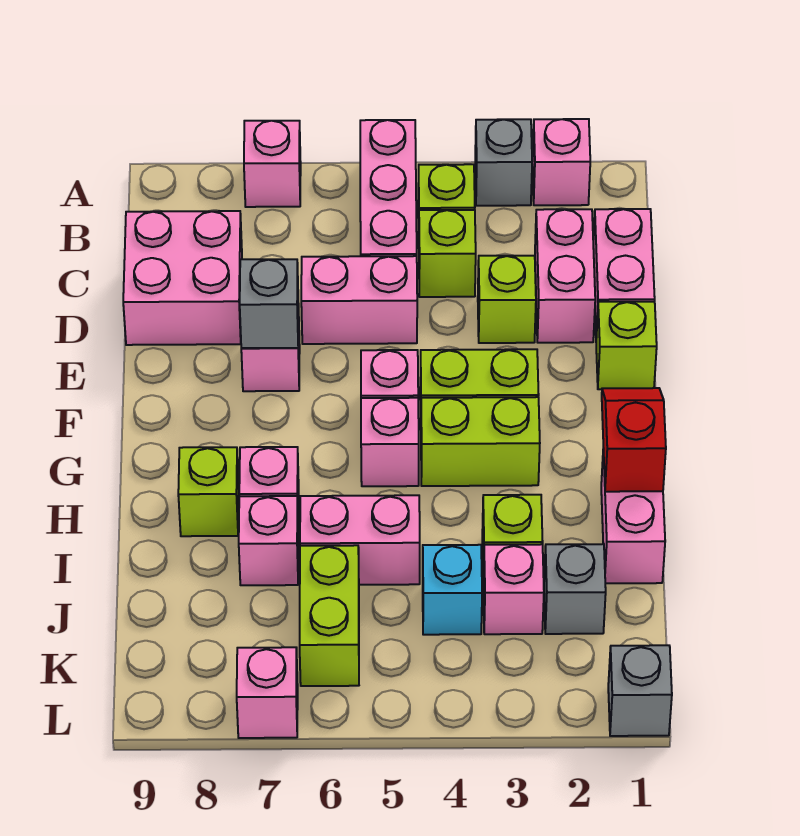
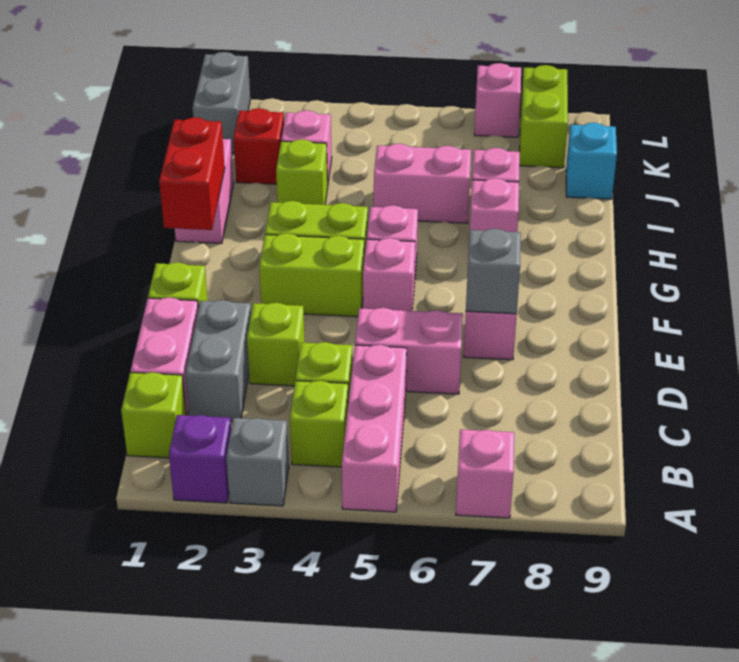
pink brick A2 level 1 -> purple brick A2 level 1
pink brick C2:D2 level 1 -> grey brick C2:D2 level 1
pink brick C8:D9 level 1 -> none
red slope G1:H1 level 2 top H -> red brick G1:H1 level 2
lime brick H8 level 1 -> lime brick B1 level 1
grey brick J2 level 1 -> red brick J2 level 1
cyan brick J4 level 1 -> cyan brick J9 level 1
lime brick J6:K6 level 1 -> lime brick K8:L8 level 1
grey brick L1 level 1 -> grey brick K1:L1 level 1

